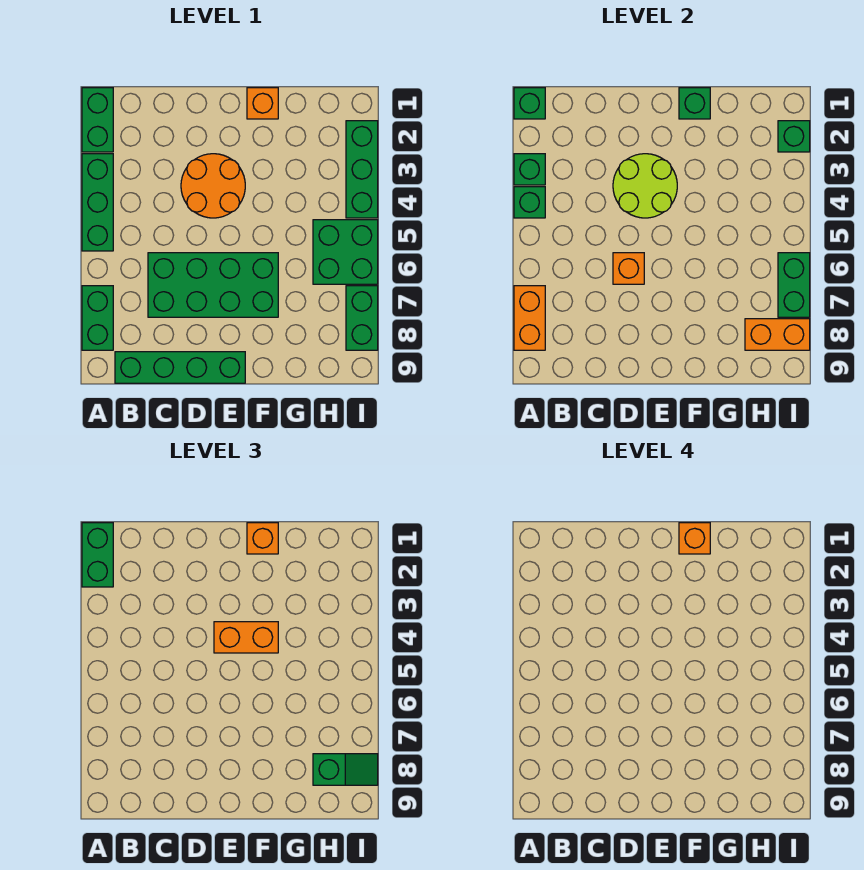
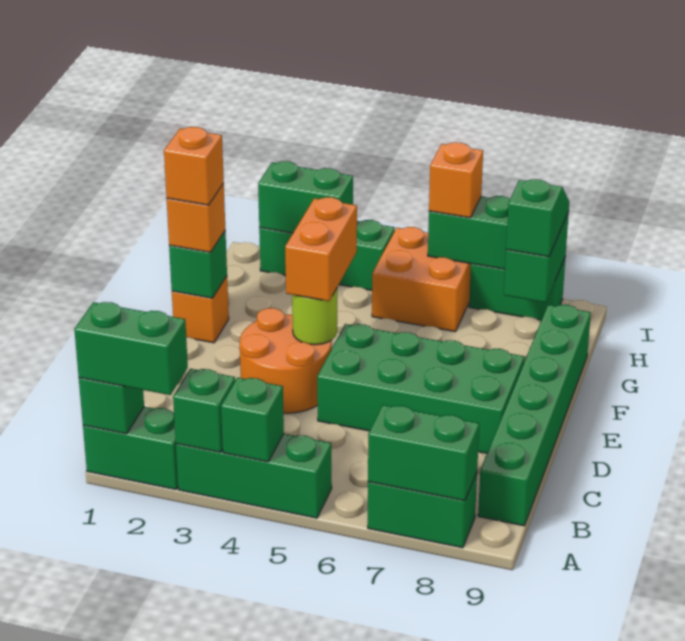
orange brick A7:A8 level 2 -> green brick A7:A8 level 2
green brick B9:E9 level 1 -> green brick B9:G9 level 1
green brick C6:F7 level 1 -> green brick D5:E8 level 1
lime round brick D3:E4 level 2 -> lime round brick E4 level 2
orange brick D6 level 2 -> orange brick I6 level 3
green brick H5:I6 level 1 -> orange brick H5:I6 level 1
orange brick H8:I8 level 2 -> green brick H8:I8 level 2
green brick I2 level 2 -> green brick I2:I3 level 2

